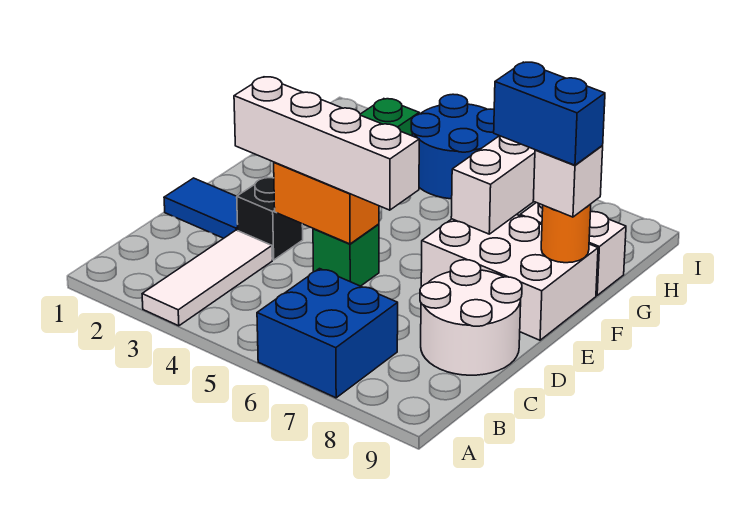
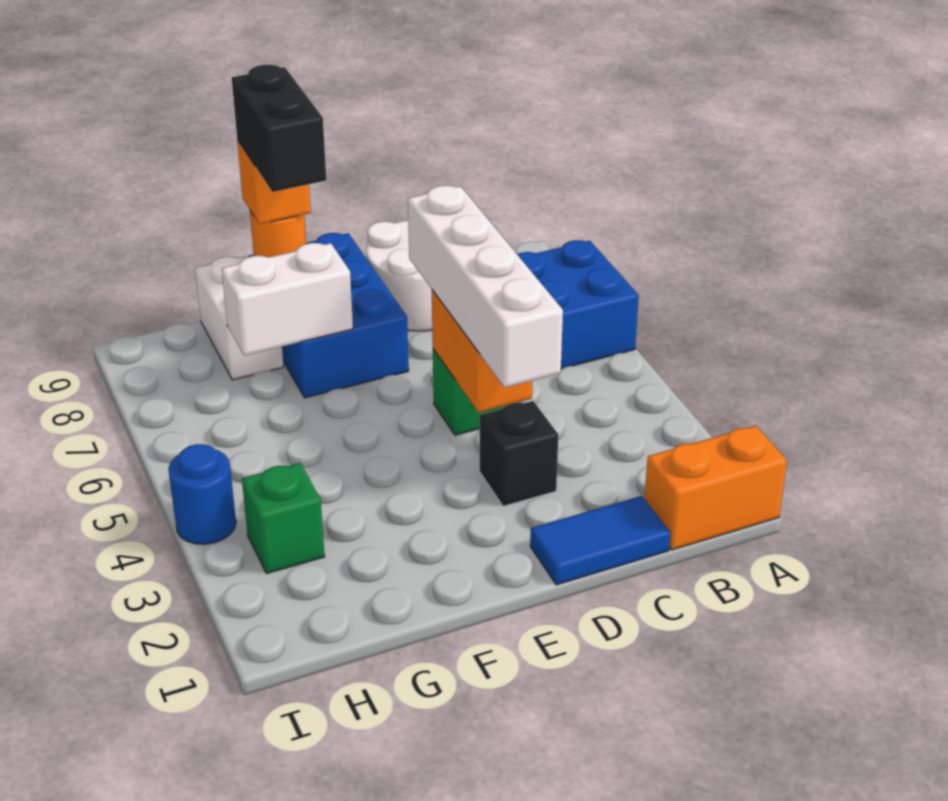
none -> orange brick A1:B1 level 1
white tile A3:C3 level 1 -> none
blue tile D1:D2 level 1 -> blue tile C1:D1 level 1
white brick E7:F9 level 1 -> blue brick E7:F9 level 1
blue brick F8:F9 level 4 -> black brick F8:F9 level 4
white brick F9 level 3 -> orange brick F9 level 3
blue round brick H4:I5 level 1 -> blue round brick I4 level 1

